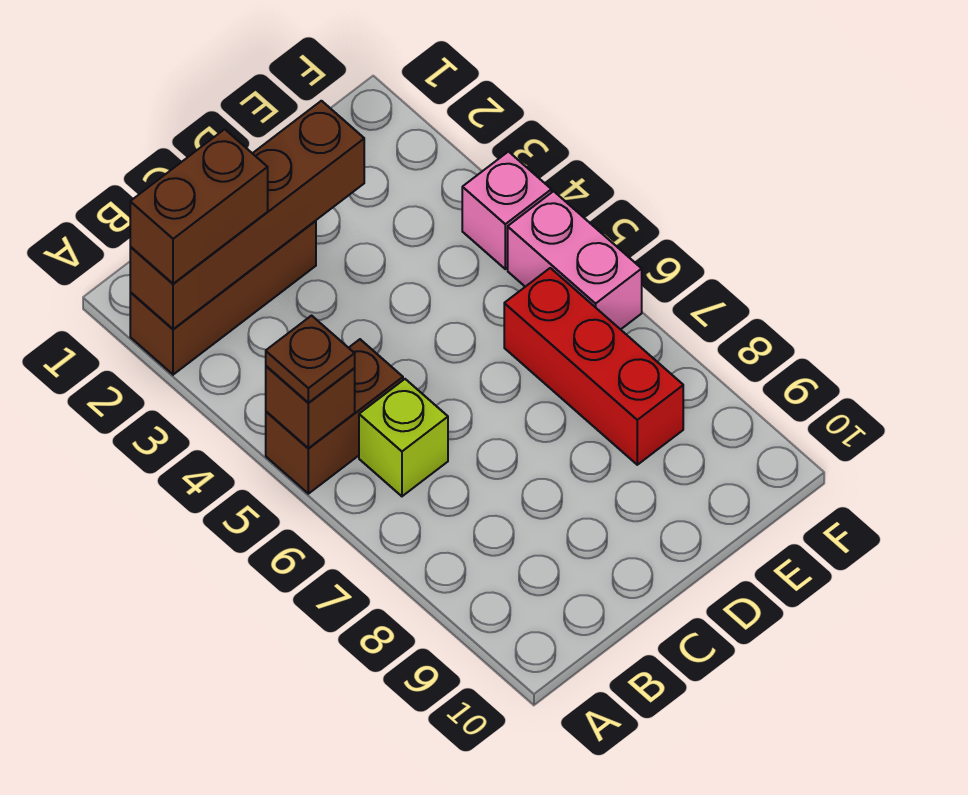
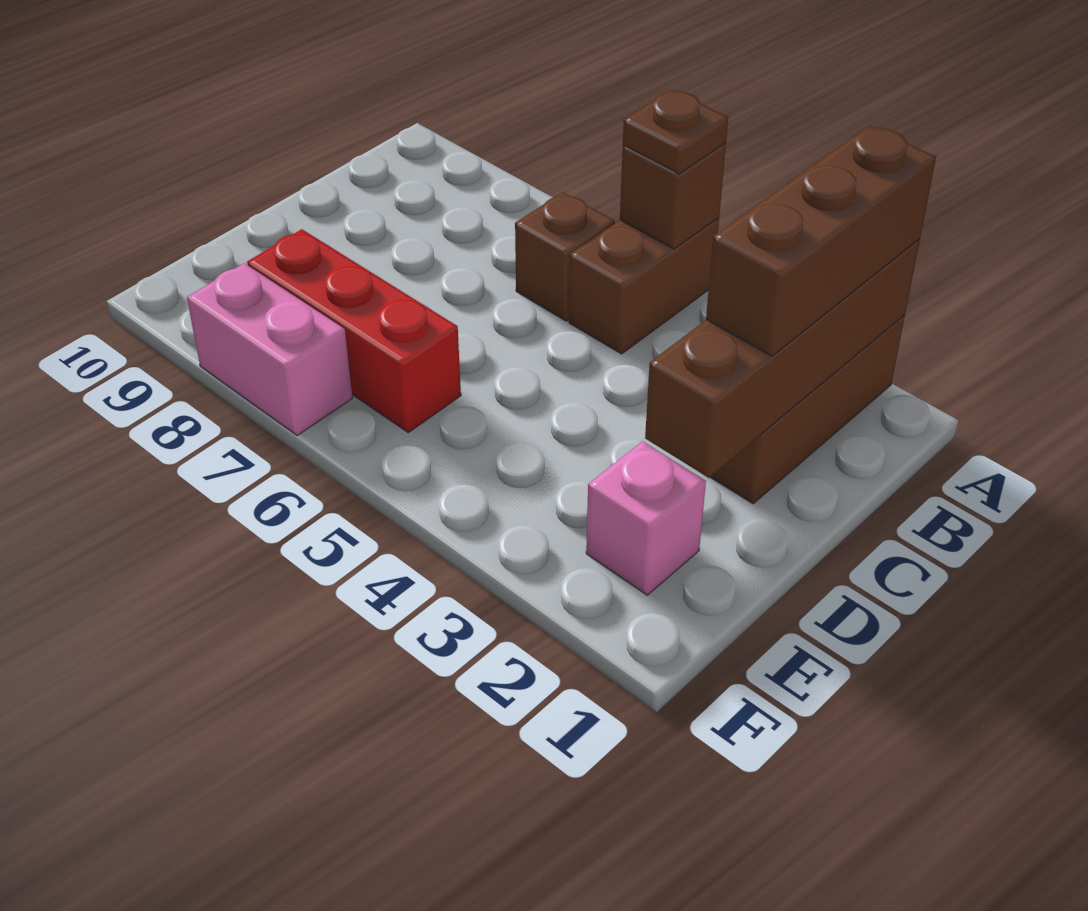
brown brick A2:B2 level 3 -> brown brick A2:C2 level 3
lime brick B6 level 1 -> brown brick B6 level 1
pink brick F4 level 1 -> pink brick E2 level 1
pink brick F5:F6 level 1 -> pink brick F7:F8 level 1

